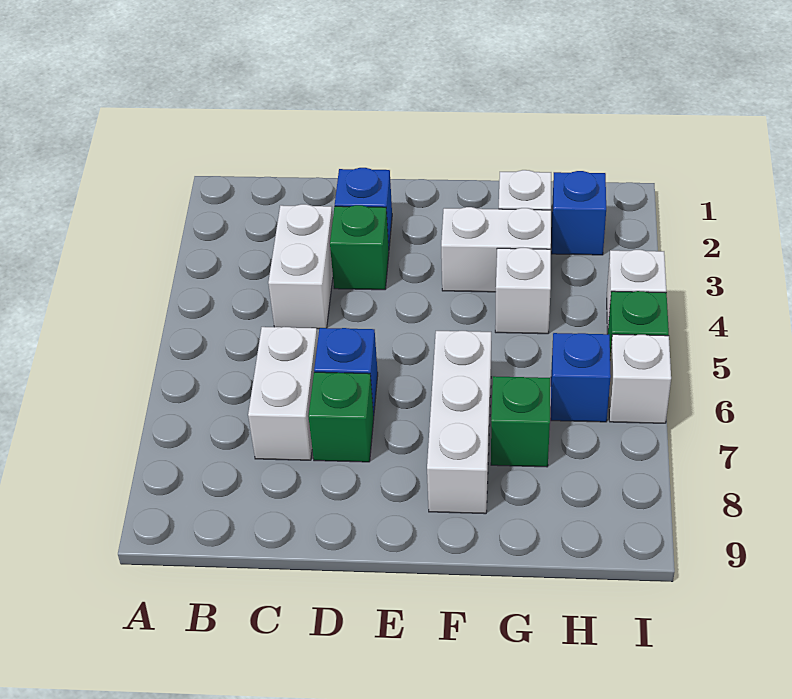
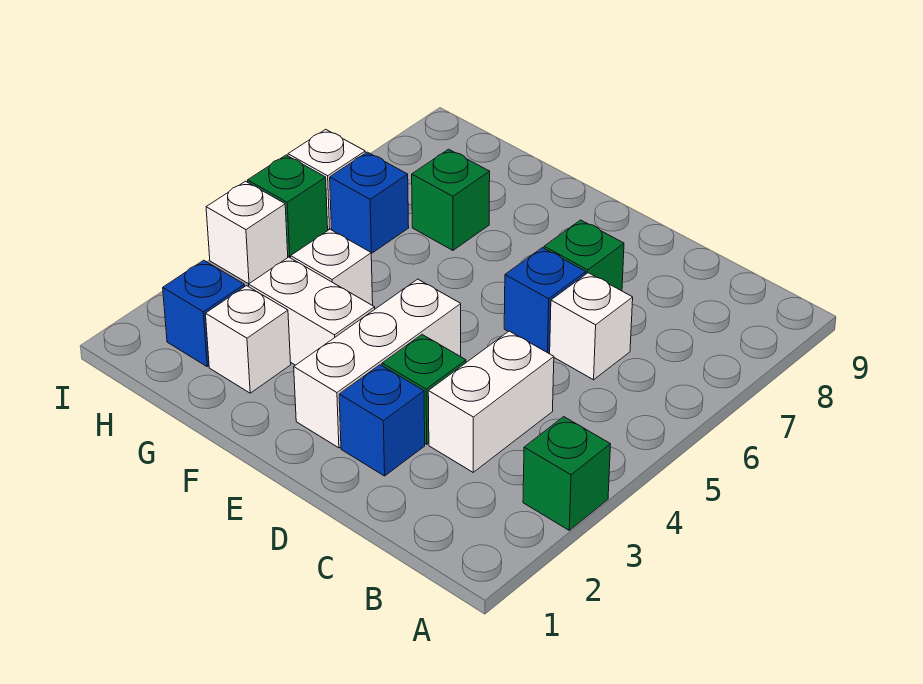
none -> green brick A3 level 1
white brick C6:C7 level 1 -> white brick C6 level 1
white brick F6:F8 level 1 -> white brick E2:E4 level 1

